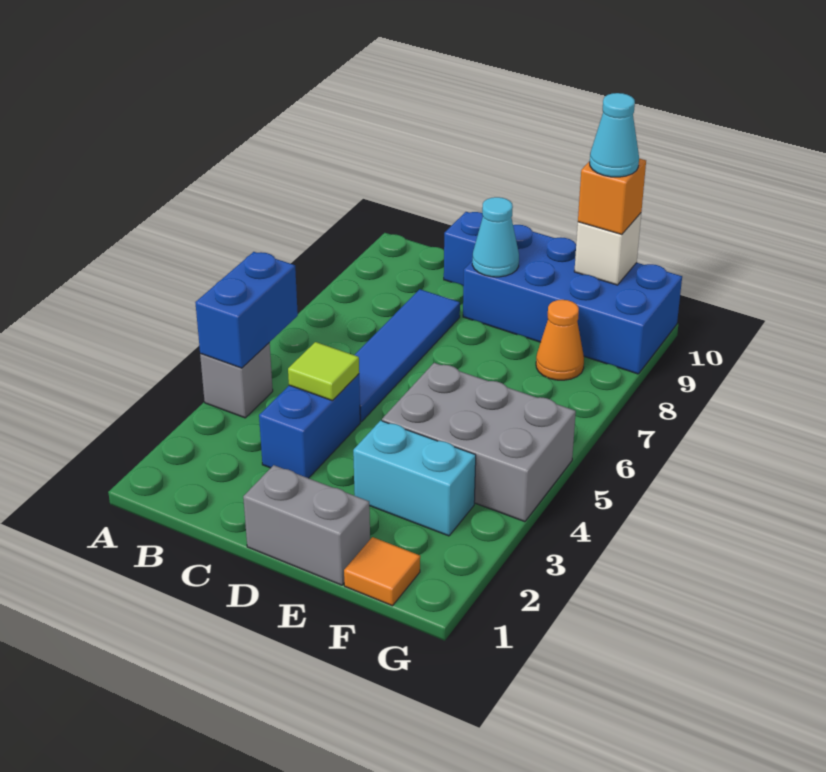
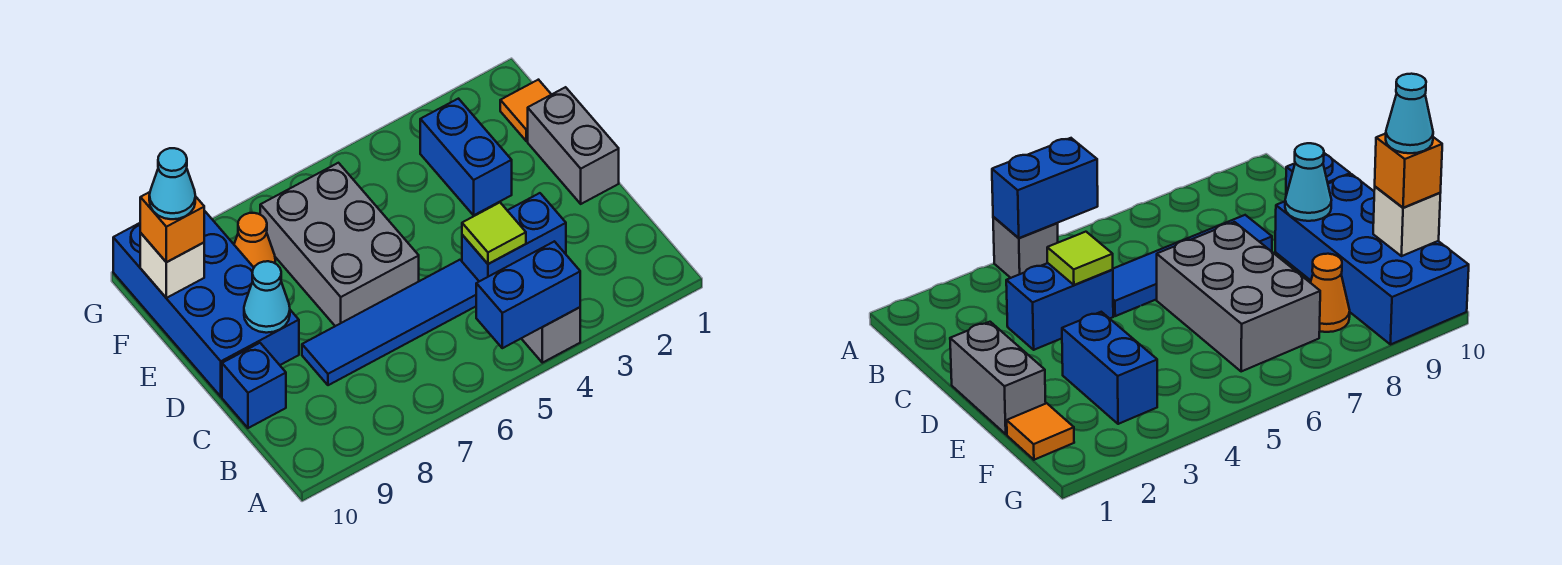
cyan brick E3:F3 level 1 -> blue brick E3:F3 level 1
grey brick E4:G5 level 1 -> grey brick D6:F7 level 1

